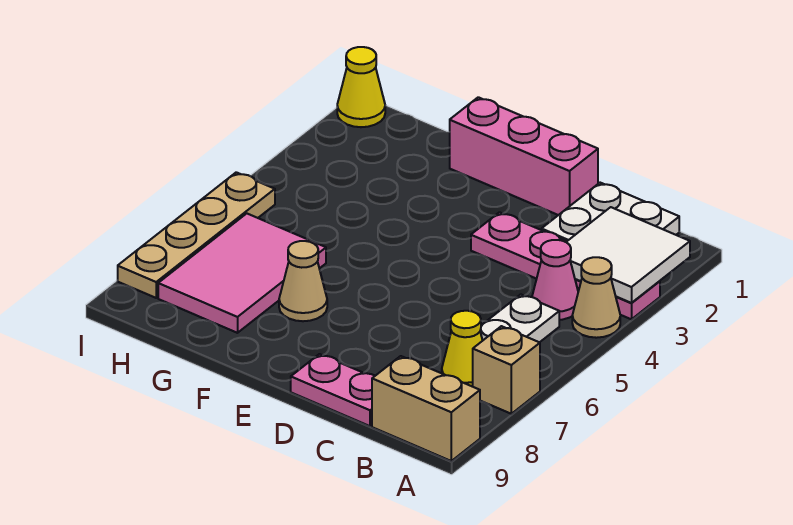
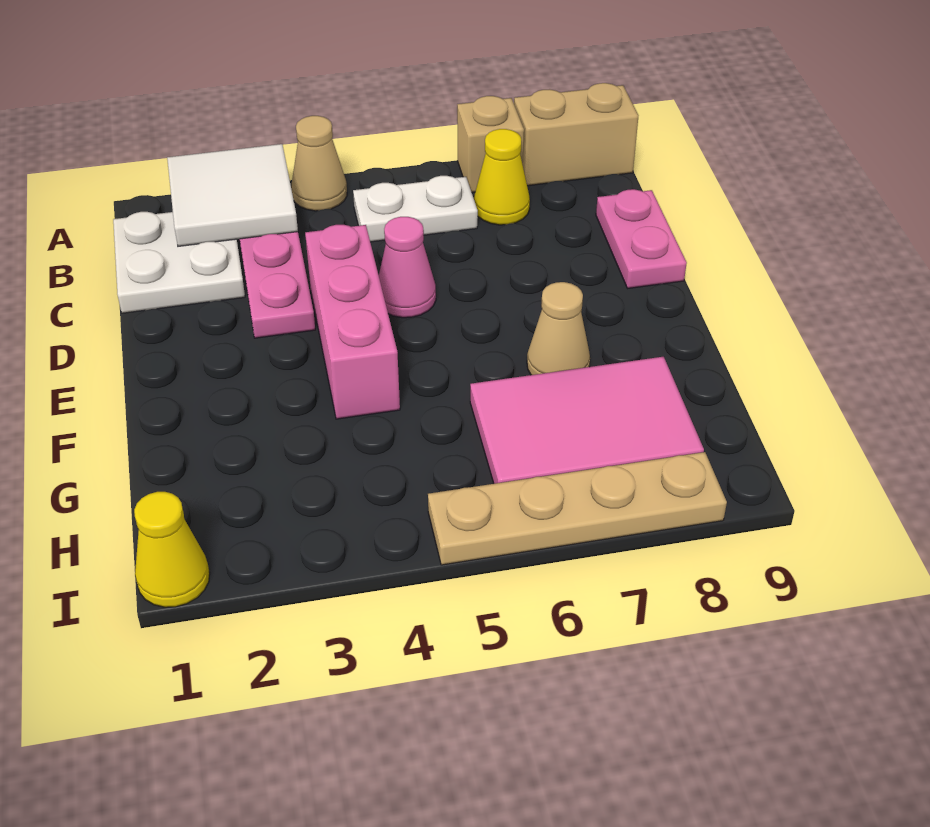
tan brick A9:B9 level 1 -> tan brick A8:A9 level 1
pink cone B4 level 1 -> pink cone D5 level 1
pink brick D1:F1 level 1 -> pink brick D4:F4 level 1

